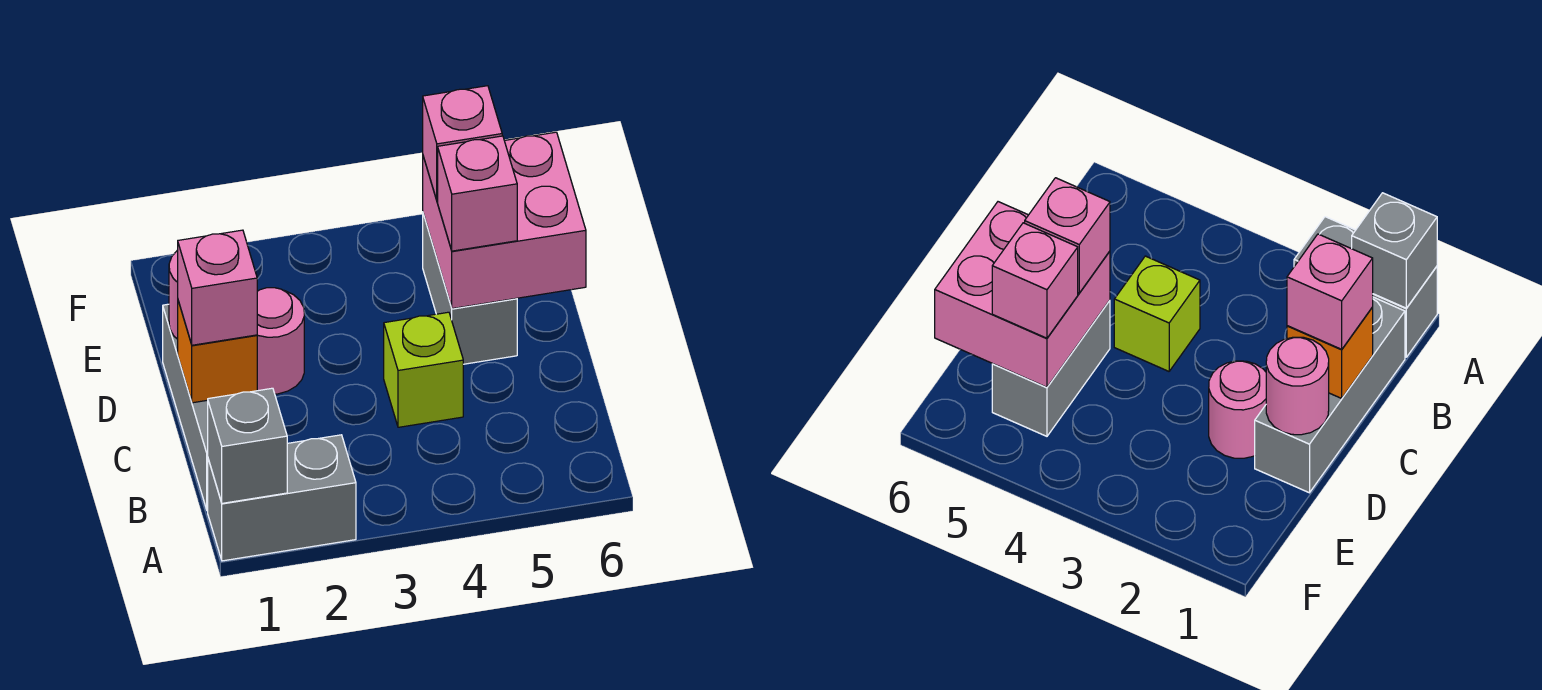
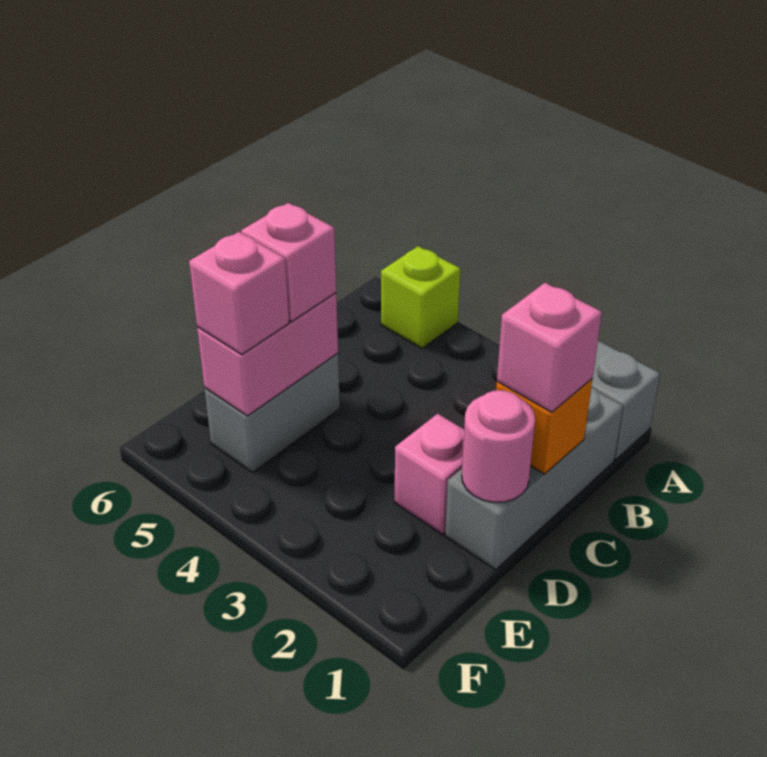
grey brick A1 level 2 -> none
lime brick C4 level 1 -> lime brick A5 level 1
pink round brick D2 level 1 -> pink brick D2 level 1
pink brick D5:E6 level 2 -> pink brick D5:E5 level 2

